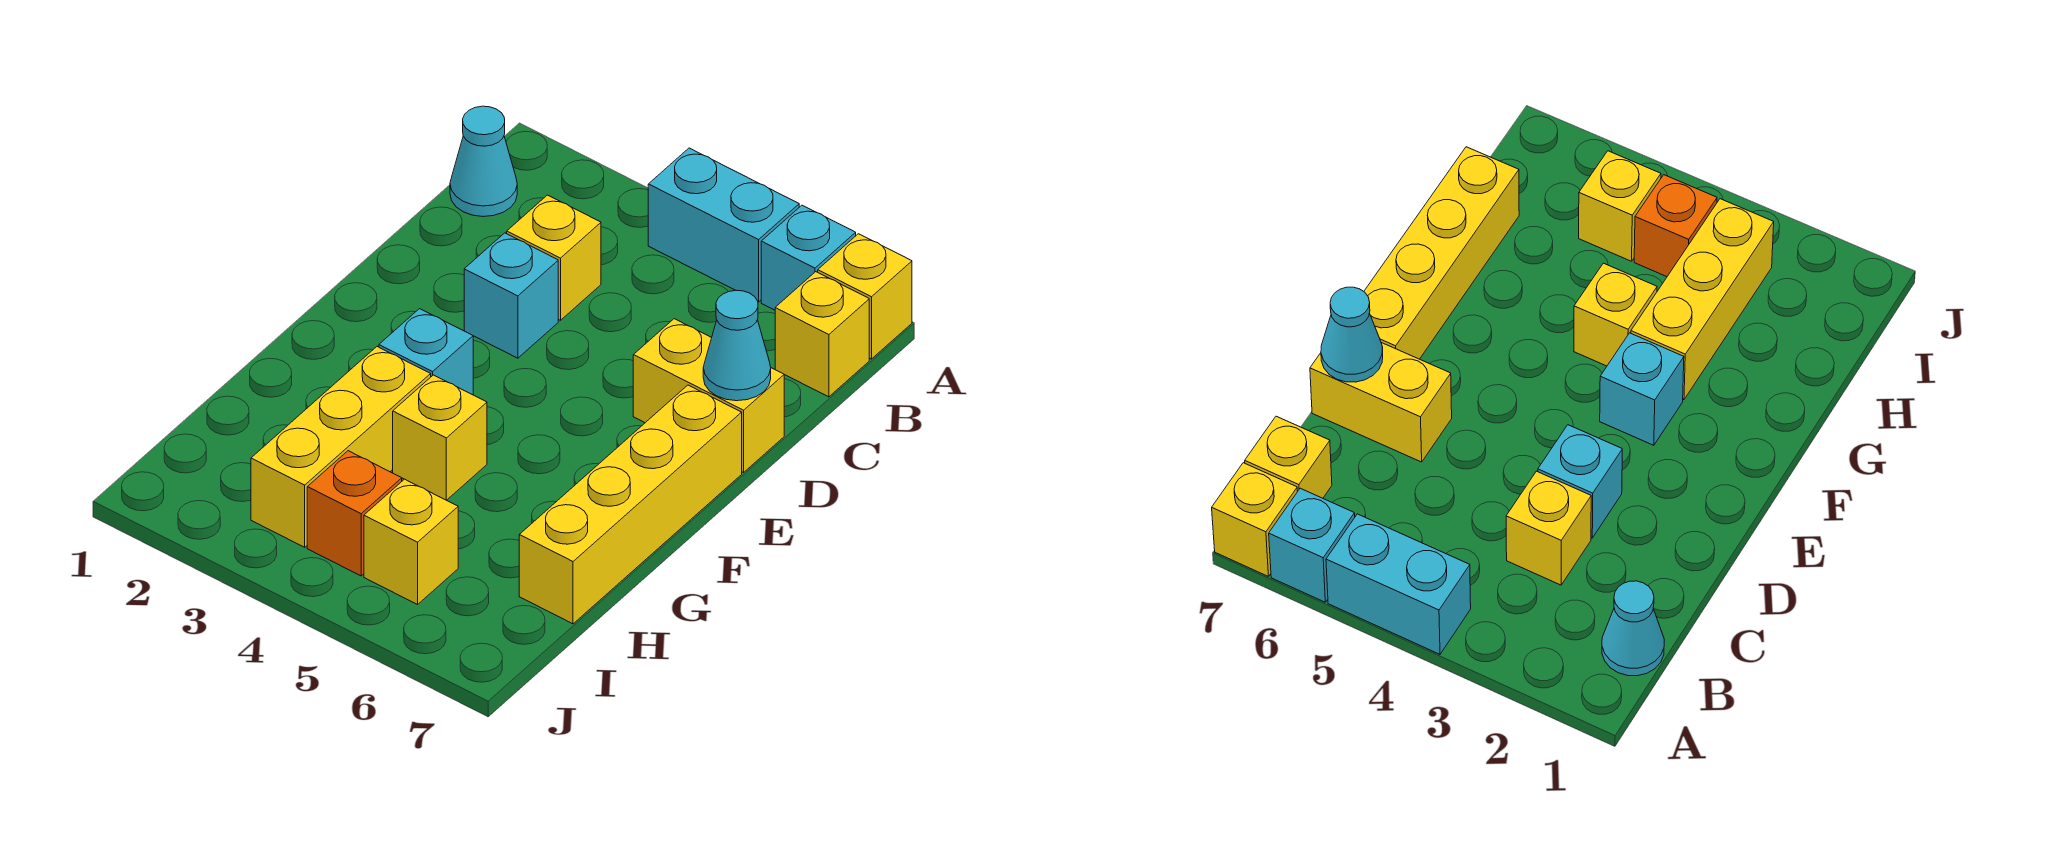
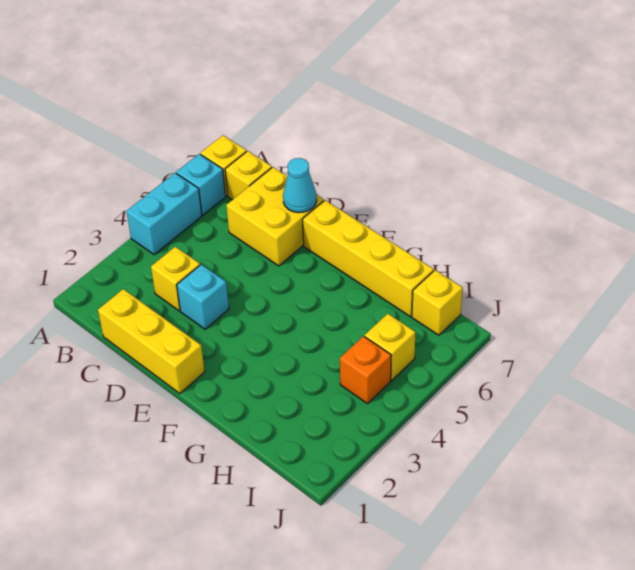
cyan cone B1 level 1 -> none
yellow brick D6:D7 level 1 -> yellow brick C6:D7 level 1
cyan brick F3 level 1 -> none
yellow brick G3:I3 level 1 -> yellow brick C1:E1 level 1
yellow brick G4 level 1 -> yellow brick I7 level 1

